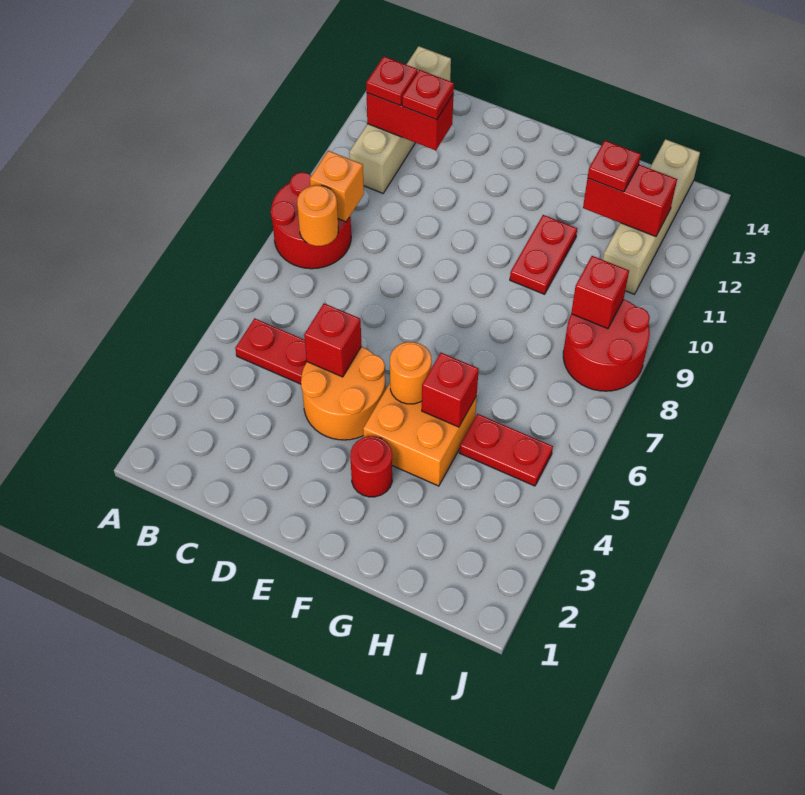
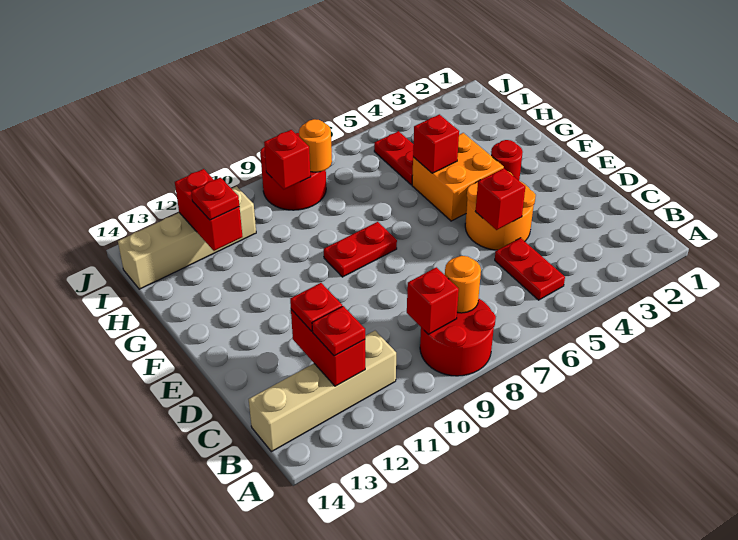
orange brick B9 level 2 -> red brick B9 level 2
orange round brick F5 level 2 -> orange round brick I8 level 2
red plate G10:G11 level 1 -> red plate F8:F9 level 1

